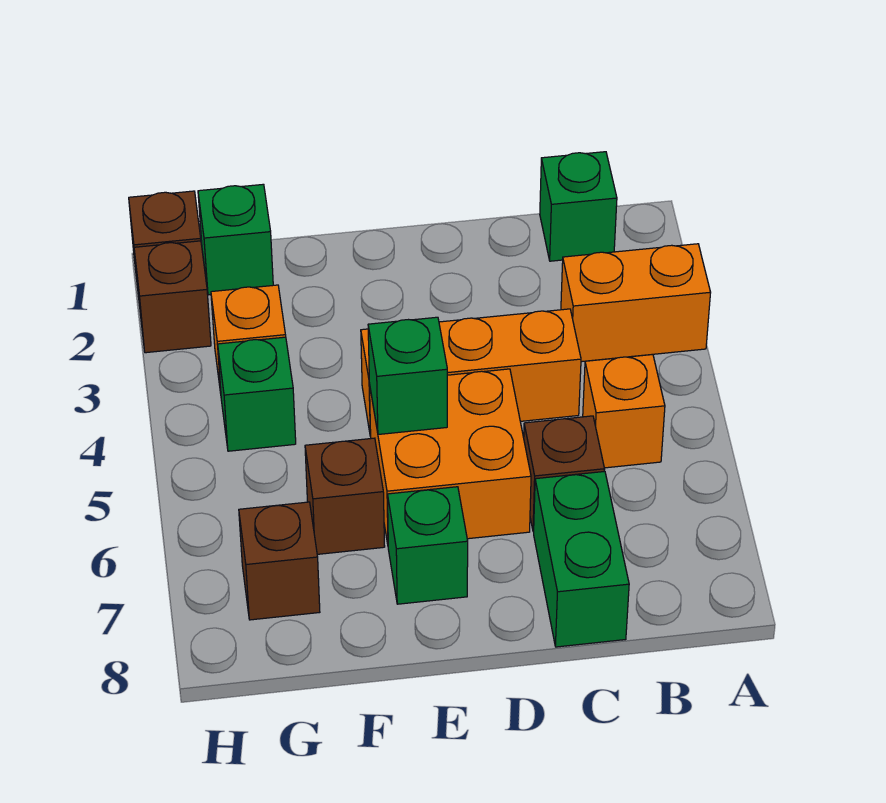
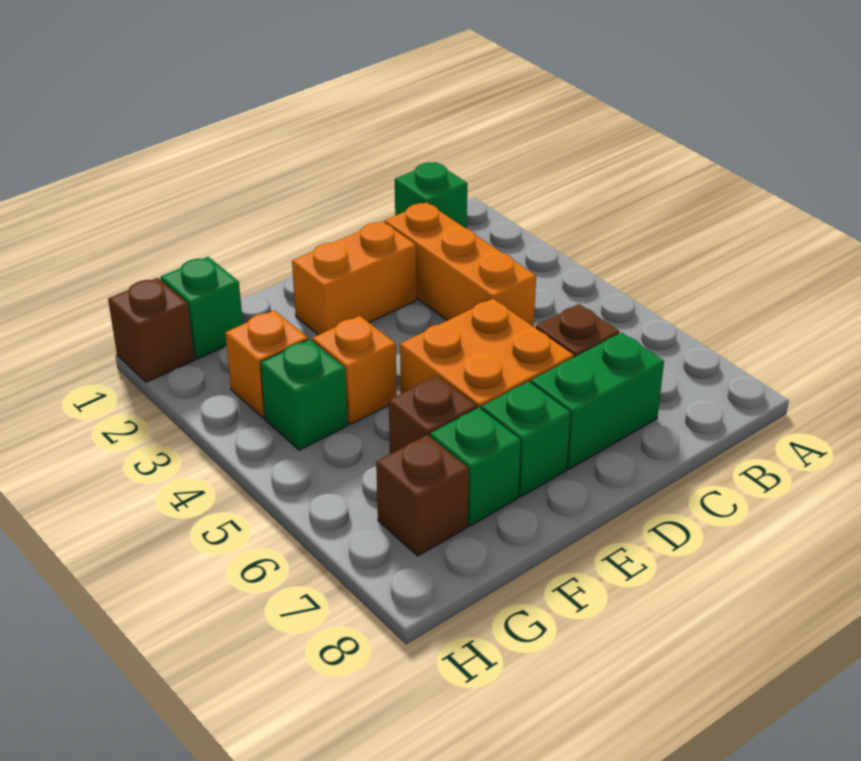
orange brick A3:B3 level 1 -> orange brick D2:E2 level 1
orange brick B5 level 1 -> orange brick F4 level 1
orange brick C4:E4 level 1 -> orange brick C2:C4 level 1
green brick C7:C8 level 1 -> green brick C7:D7 level 1
green brick E5 level 2 -> green brick F7 level 1
brown brick H2 level 1 -> none

